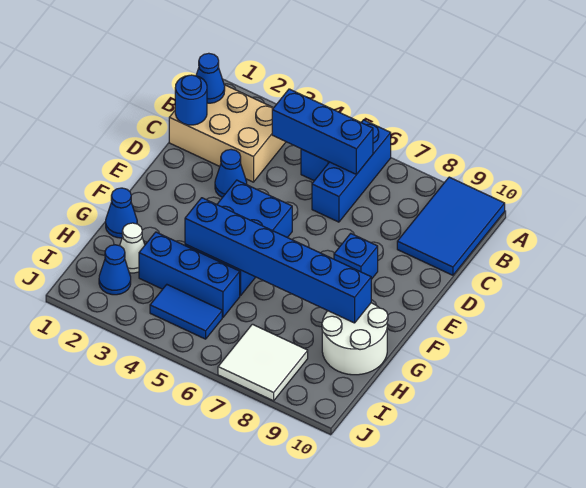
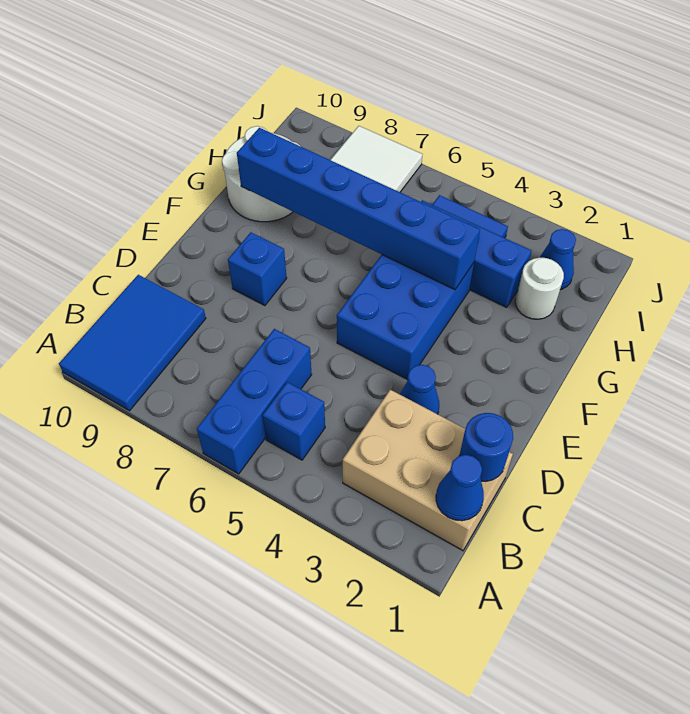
blue brick B4:B6 level 2 -> none
blue cone G1 level 1 -> none
white cone H2 level 1 -> white round brick H2 level 1

